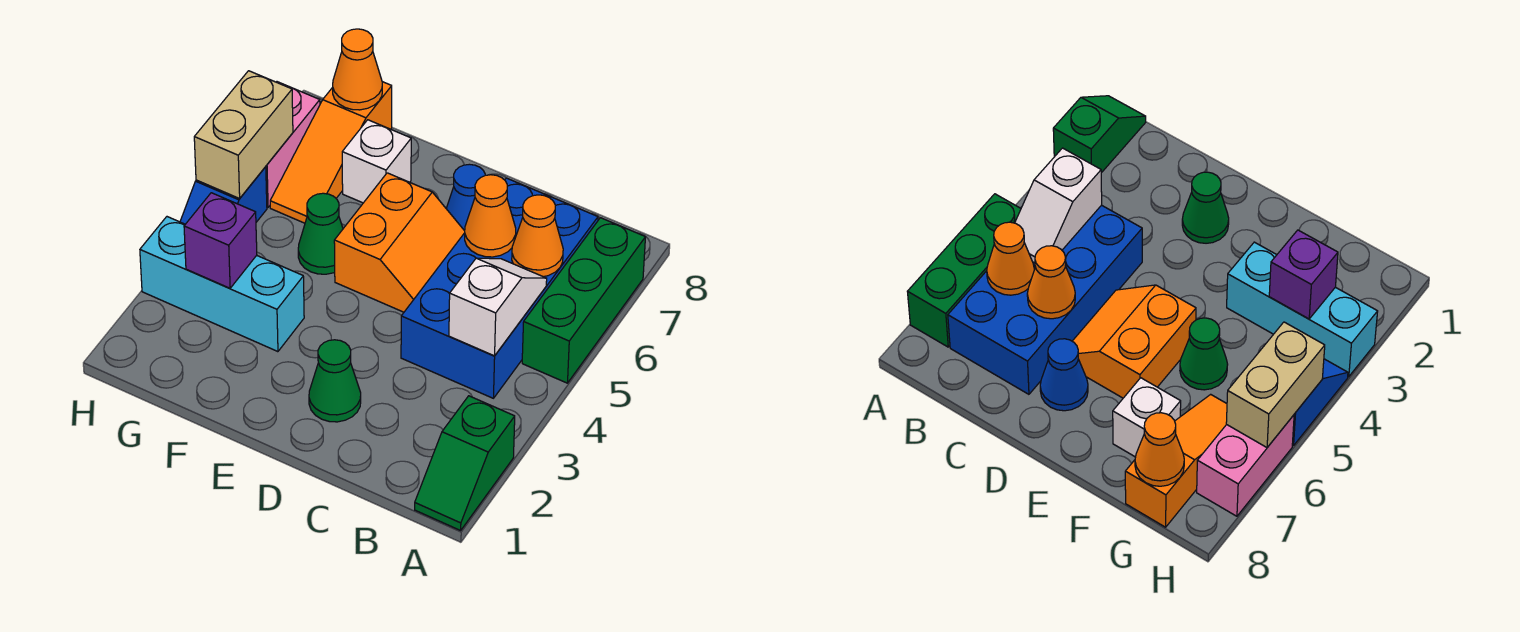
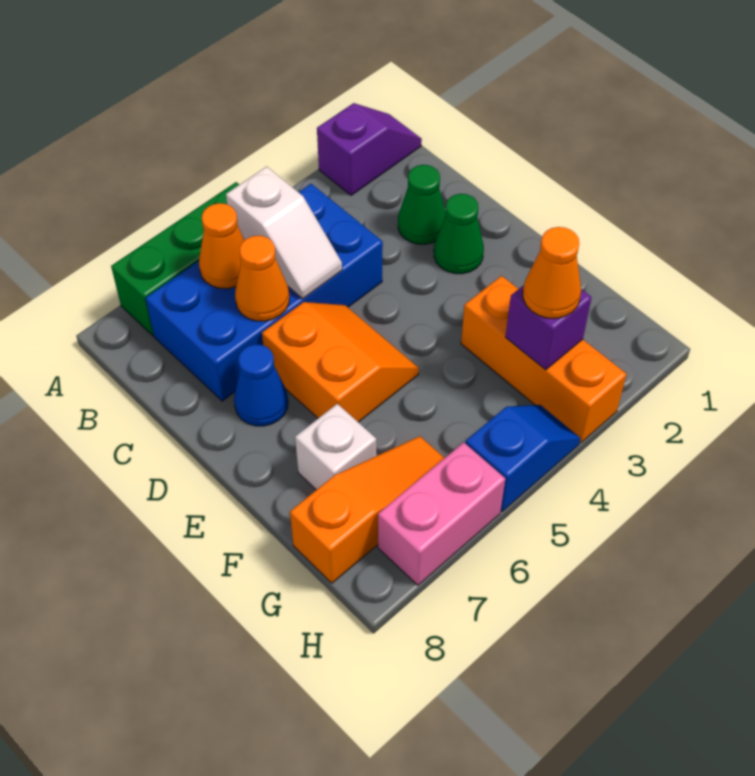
green slope A1:A2 level 1 top 2 -> purple slope A1:A2 level 1 top 2
white slope B4:B5 level 2 top 4 -> white slope B5:C5 level 2 top B
orange slope D5:E6 level 1 top E -> orange slope D5:E6 level 1 top 6
cyan brick F3:H3 level 1 -> orange brick F3:H3 level 1
green cone F5 level 1 -> green cone C2 level 1
orange cone G8 level 2 -> orange cone G3 level 3
tan brick H5:H6 level 2 -> none

